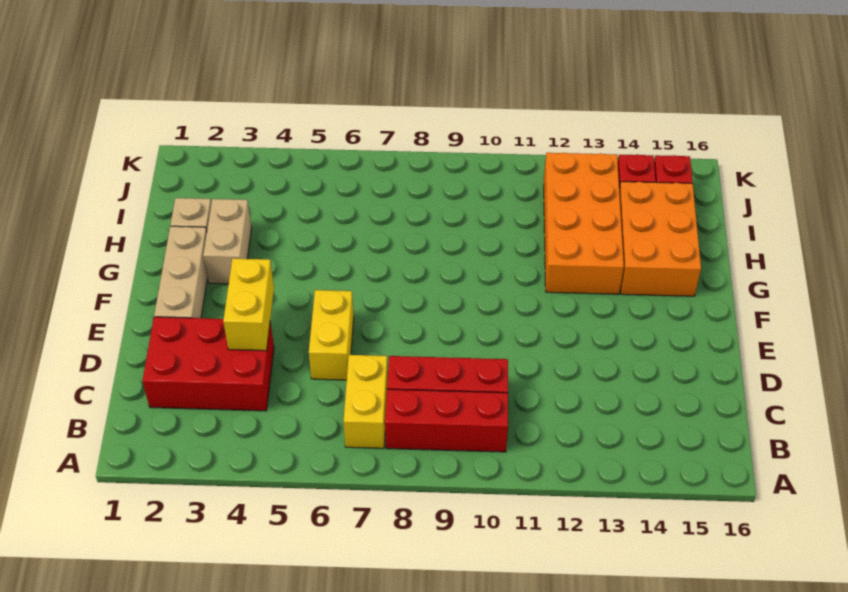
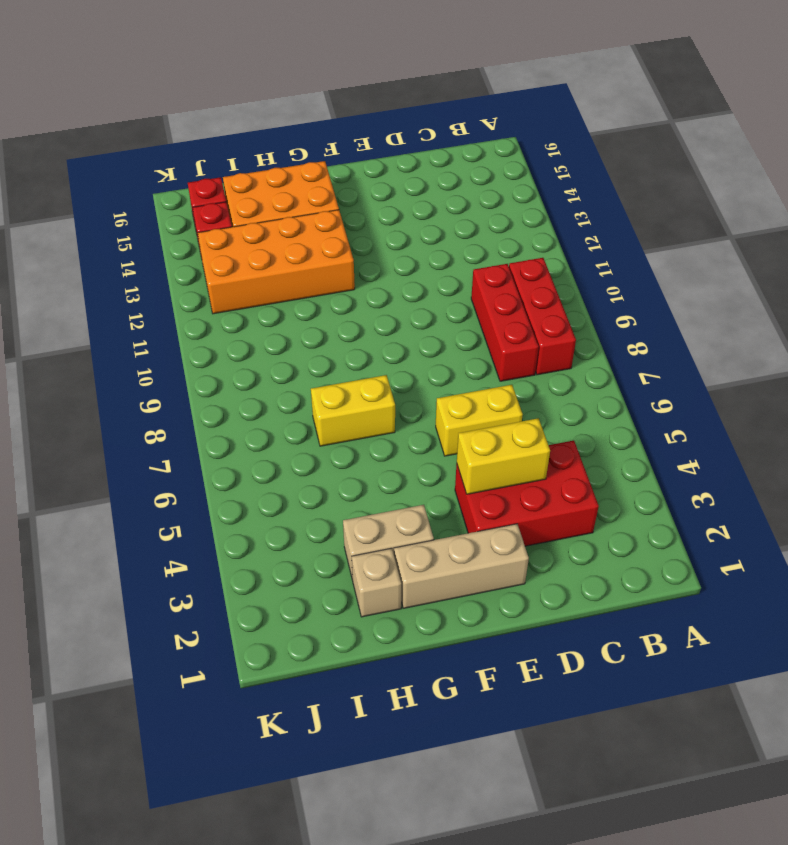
yellow brick B7:C7 level 1 -> yellow brick G7:H7 level 1
red brick C2:D4 level 1 -> red brick C3:E4 level 1

